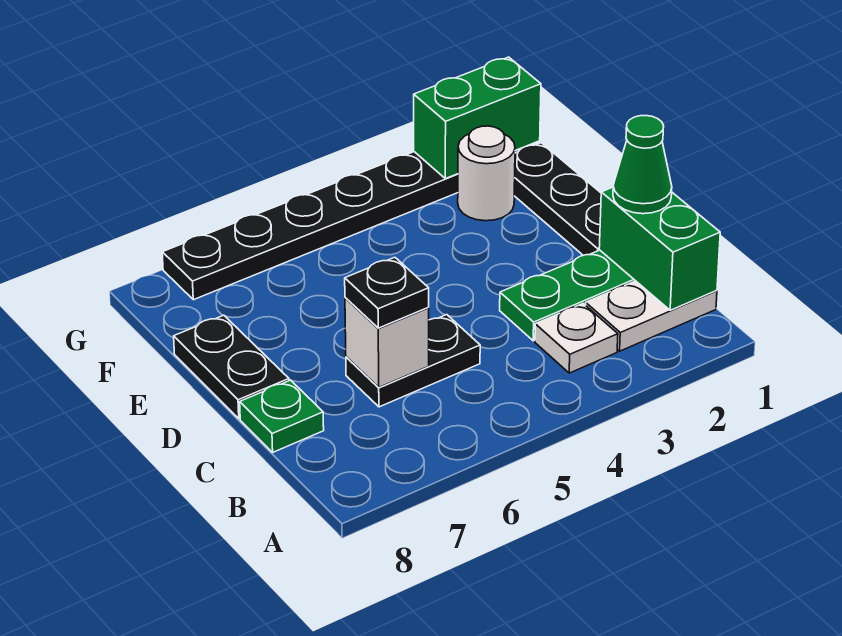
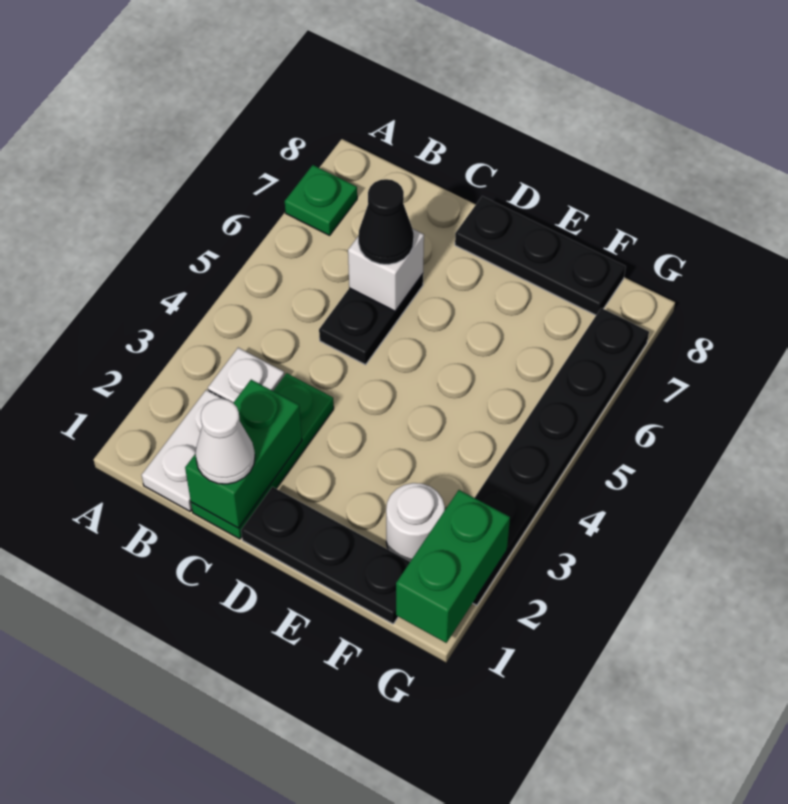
green brick B1:C1 level 2 -> green brick C1:C2 level 2
green cone C1 level 3 -> white cone C1 level 3
black plate C6 level 3 -> black cone C6 level 3
green plate C8 level 1 -> green plate A7 level 1
black plate D8:E8 level 1 -> black plate D8:F8 level 1

